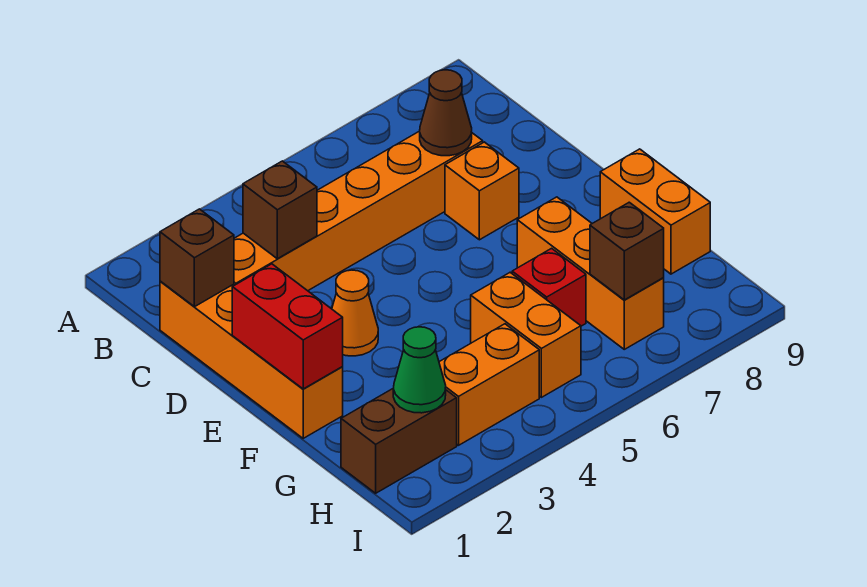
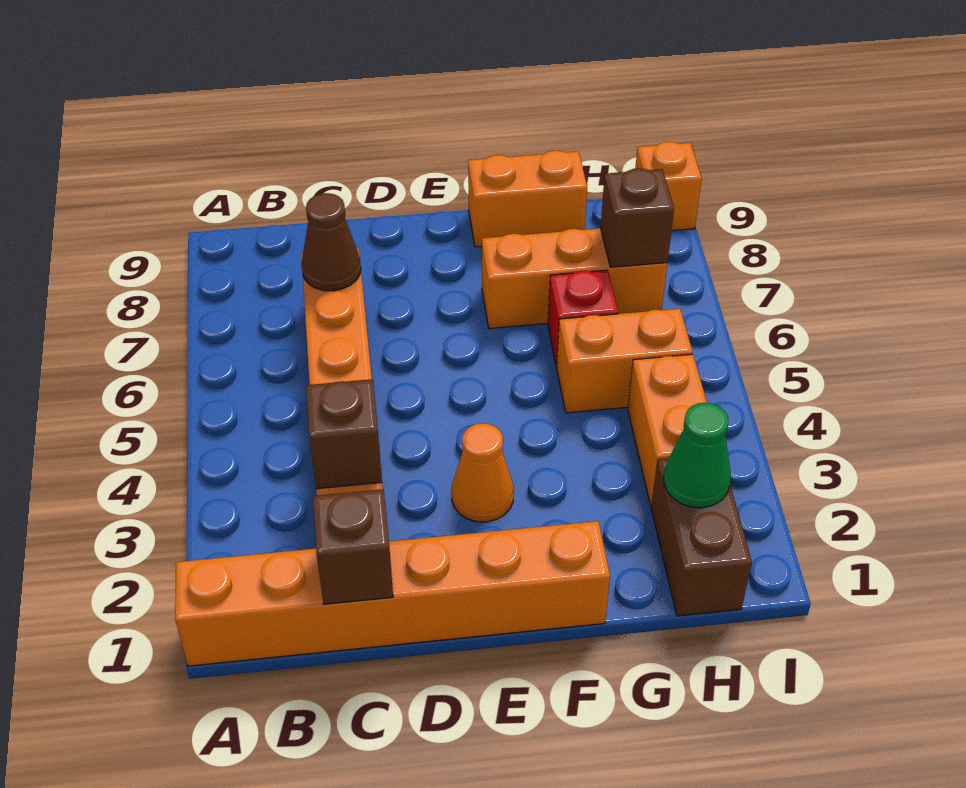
orange brick C1:F1 level 1 -> orange brick A1:F1 level 1
orange brick D7 level 1 -> orange brick I9 level 1
red brick E1:F1 level 2 -> none

